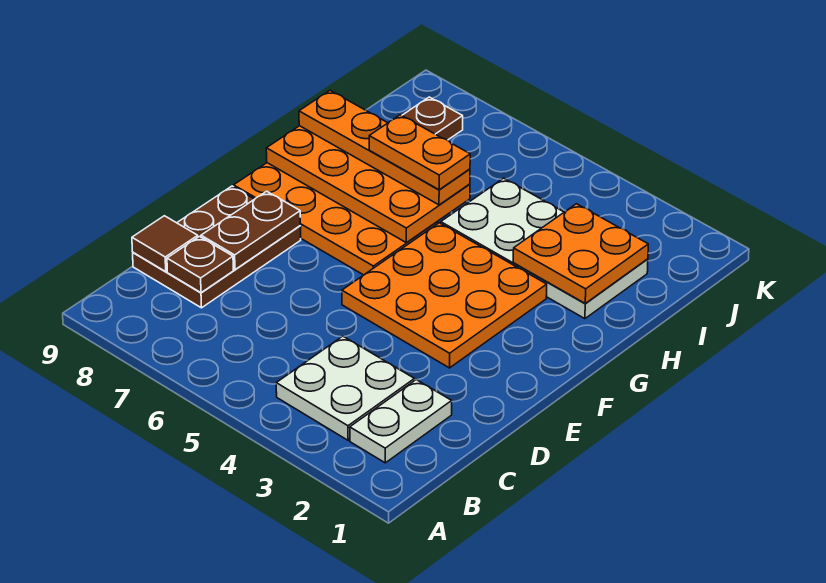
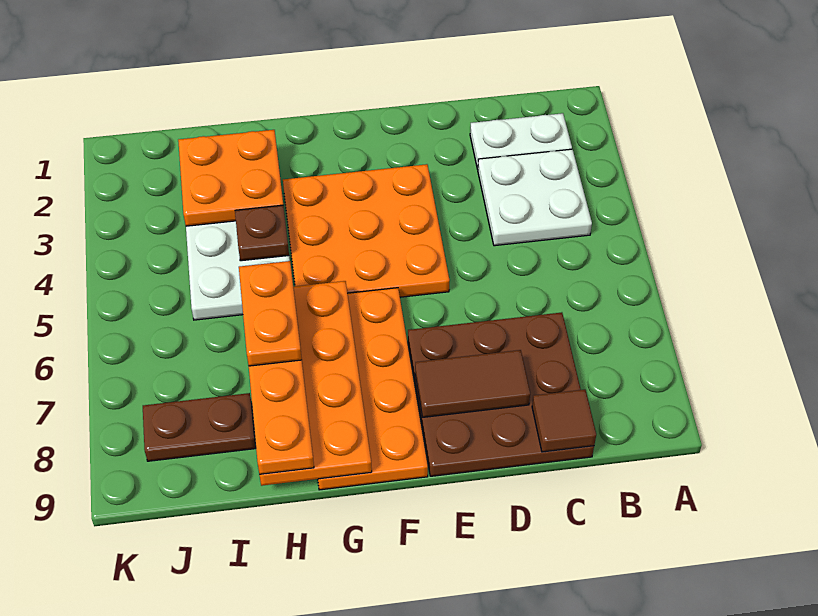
brown plate C8:E9 level 1 -> brown plate C7:E9 level 1
brown plate C8 level 2 -> brown plate H4 level 2
brown plate D8:E8 level 2 -> brown tile D8:E8 level 2

